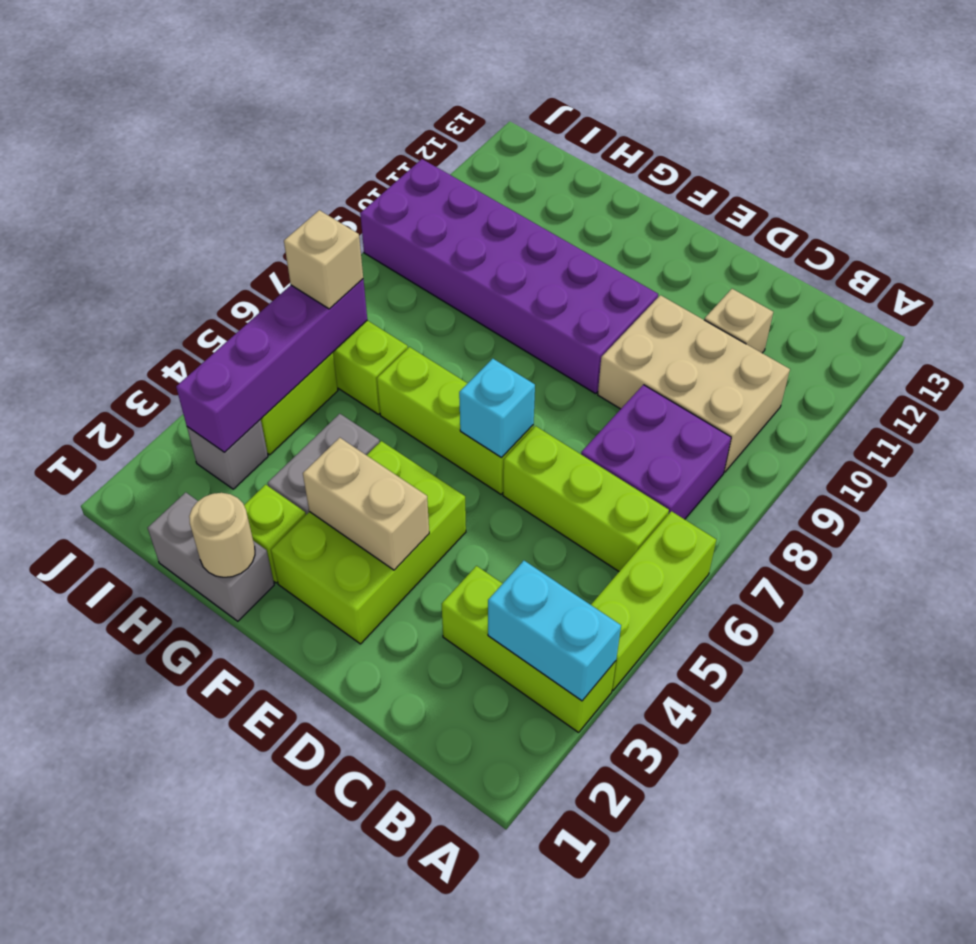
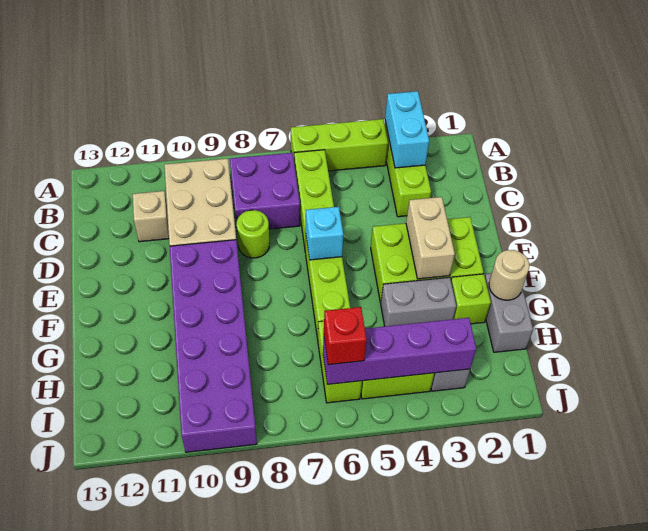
none -> lime round brick D8 level 1
tan brick I6 level 3 -> red brick I6 level 3

